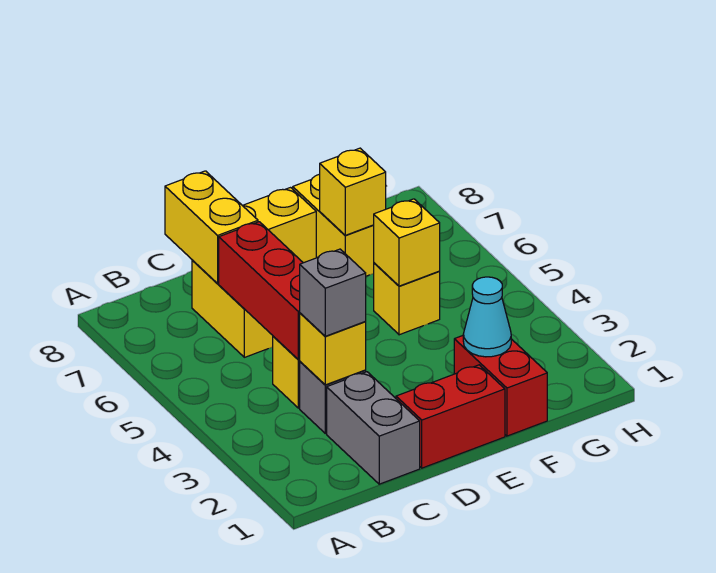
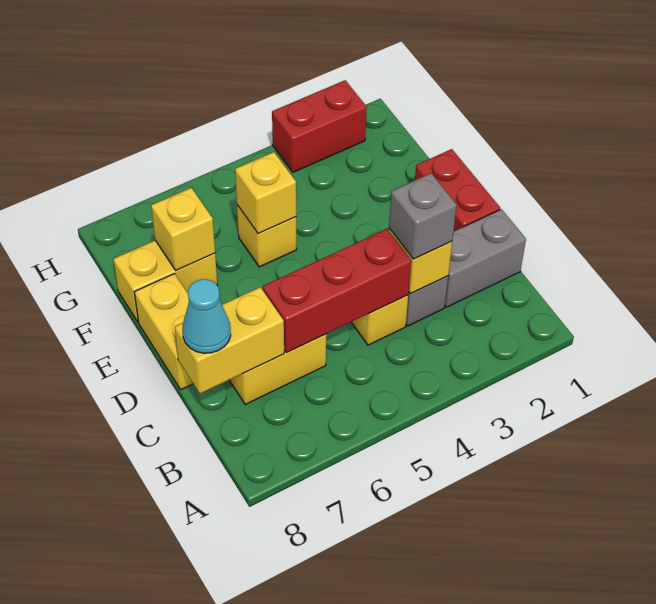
red brick F1:F2 level 1 -> red brick H2:H3 level 1
cyan cone F2 level 2 -> cyan cone C8 level 3

